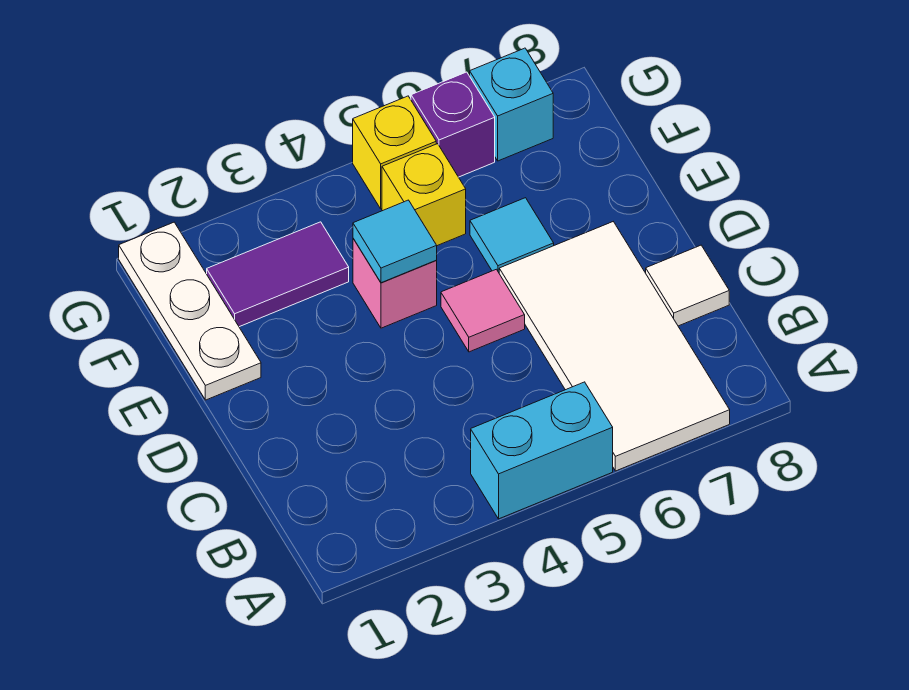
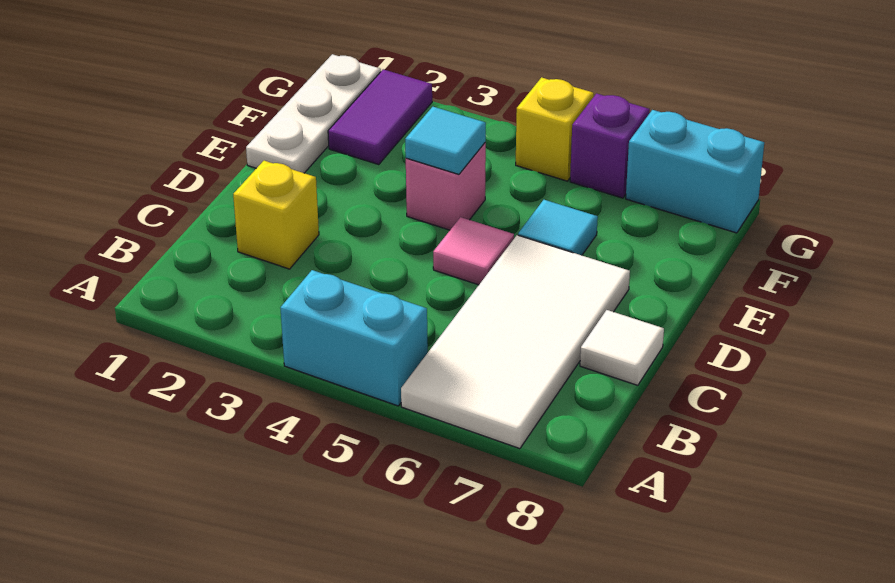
purple tile F2:F3 level 1 -> purple tile F2:G2 level 1
yellow brick F5 level 1 -> yellow brick C2 level 1
cyan brick G7 level 1 -> cyan brick G7:G8 level 1

